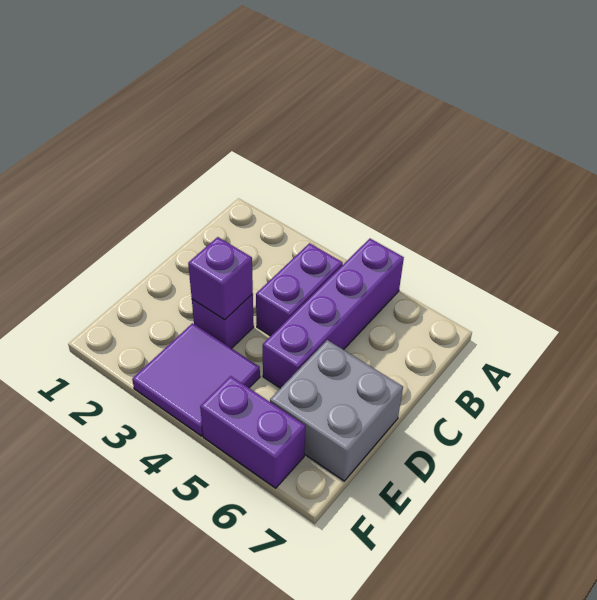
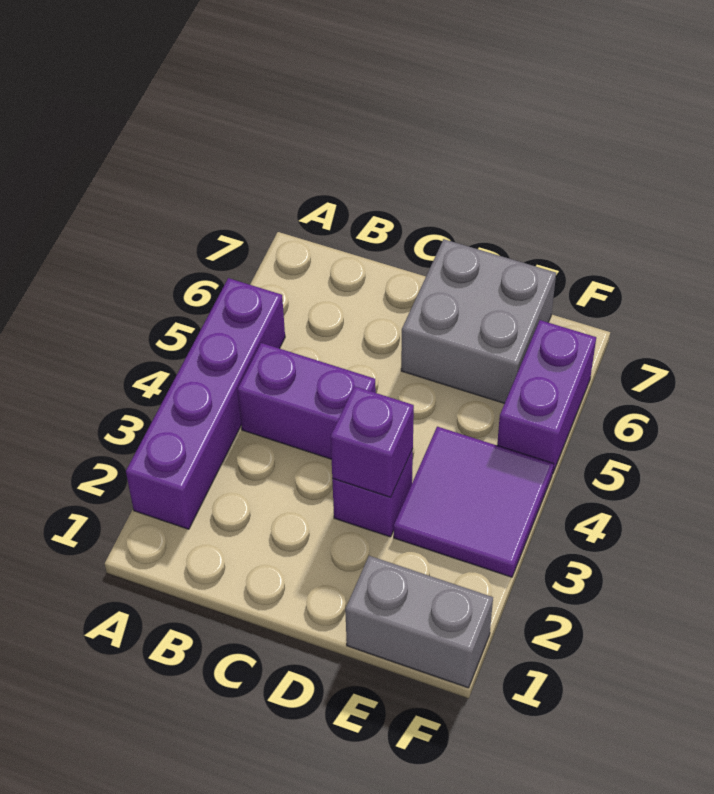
purple brick A5:D5 level 1 -> purple brick A2:A5 level 1
none -> grey brick E1:F1 level 1

